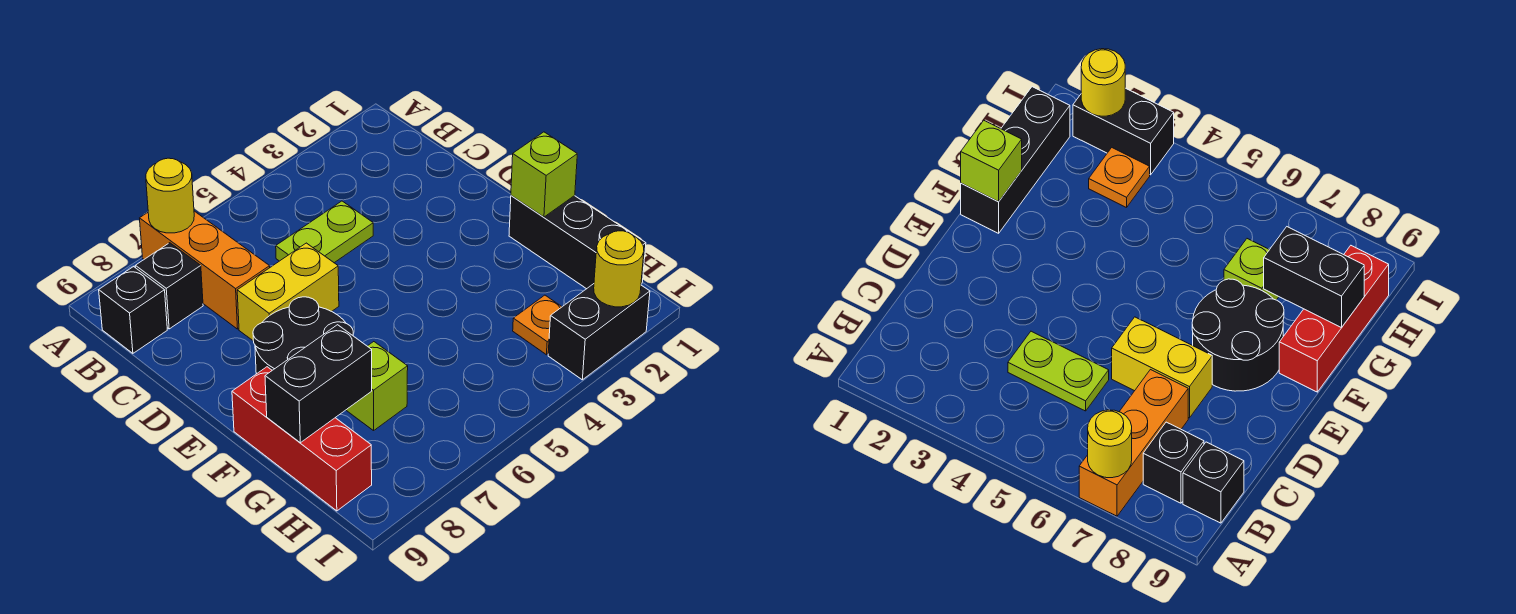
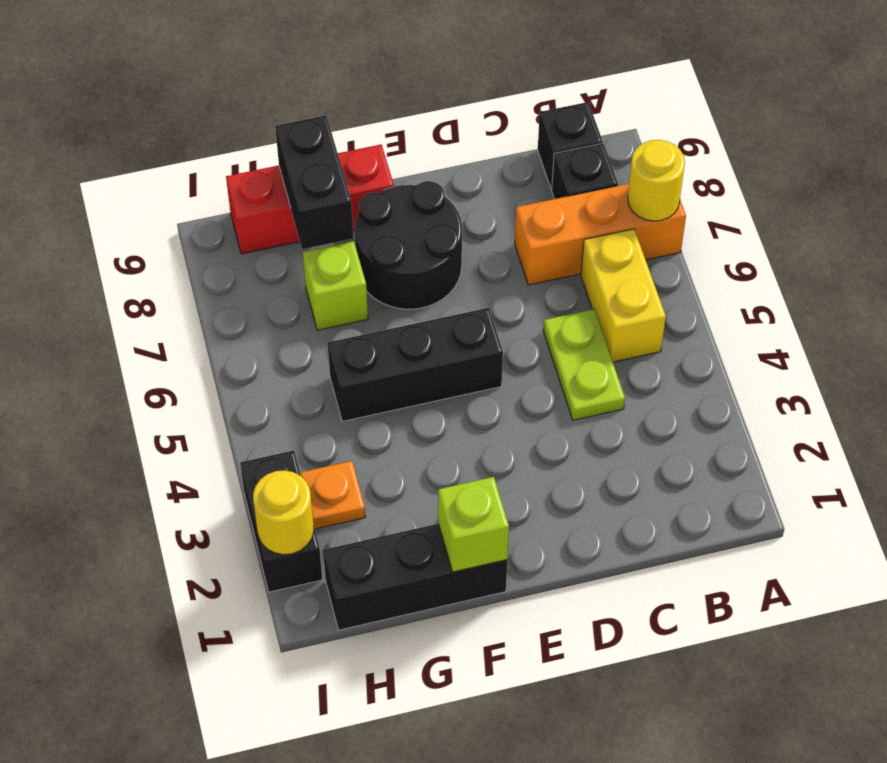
yellow brick D6:D7 level 1 -> yellow brick B5:B6 level 1
none -> black brick E5:G5 level 1

